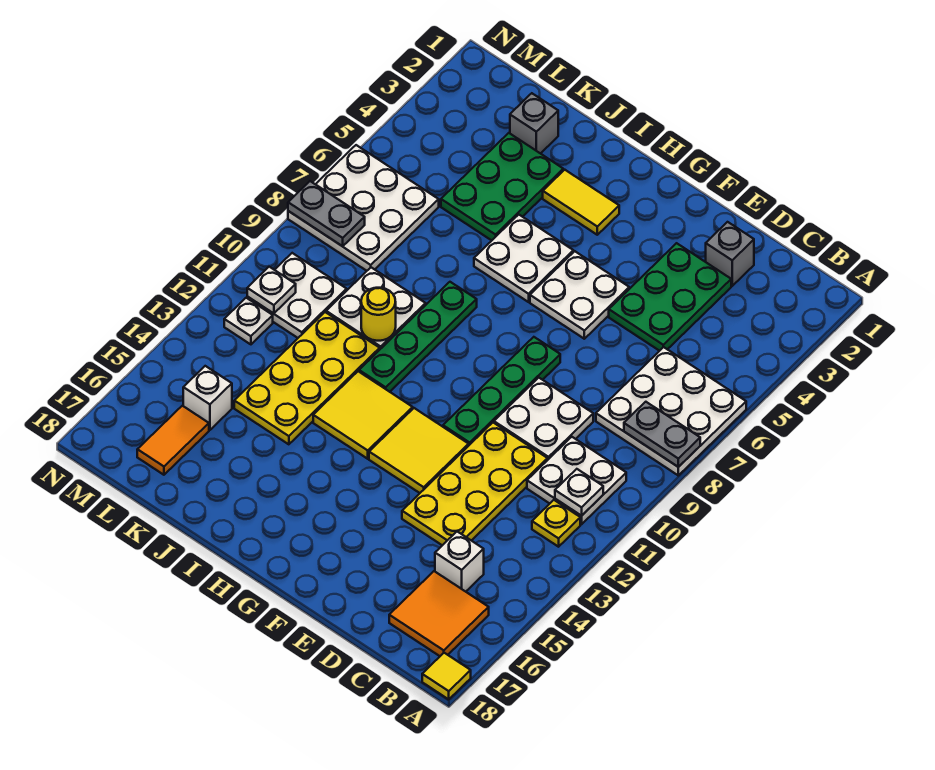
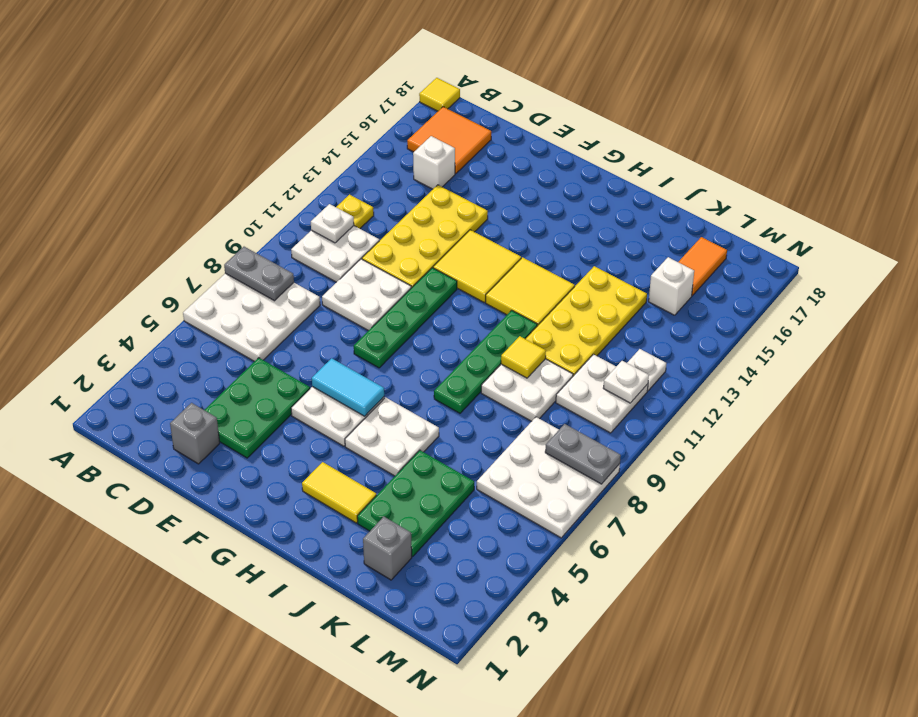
none -> cyan tile F6:G6 level 2
yellow round brick J10 level 2 -> yellow tile J10 level 2

